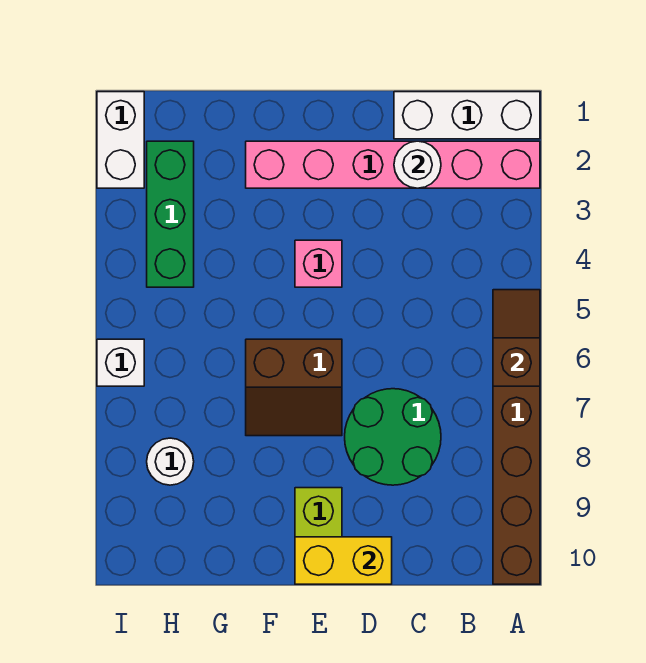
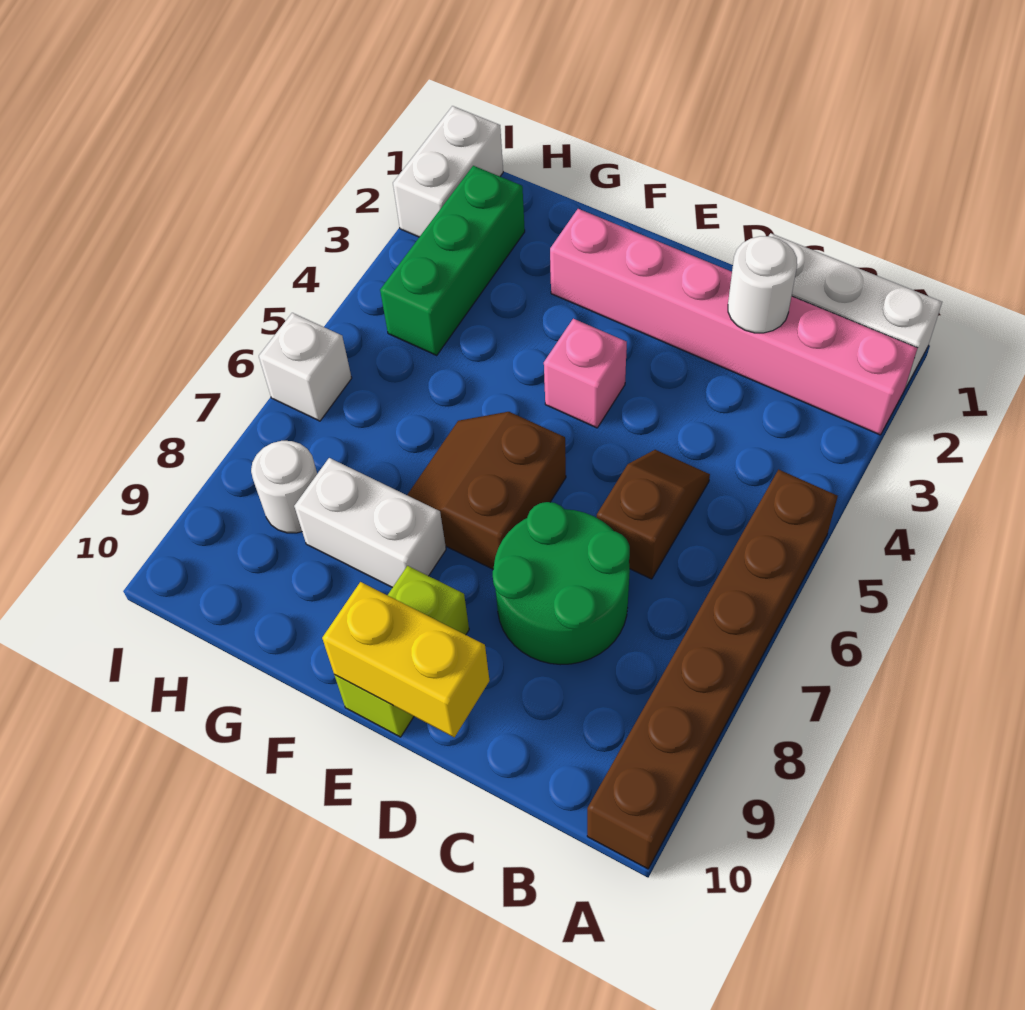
brown slope A5:A6 level 2 top 6 -> brown slope C5:C6 level 1 top 6
brown slope E6:F7 level 1 top 6 -> brown slope E6:F7 level 1 top E
none -> white brick F8:G8 level 1

